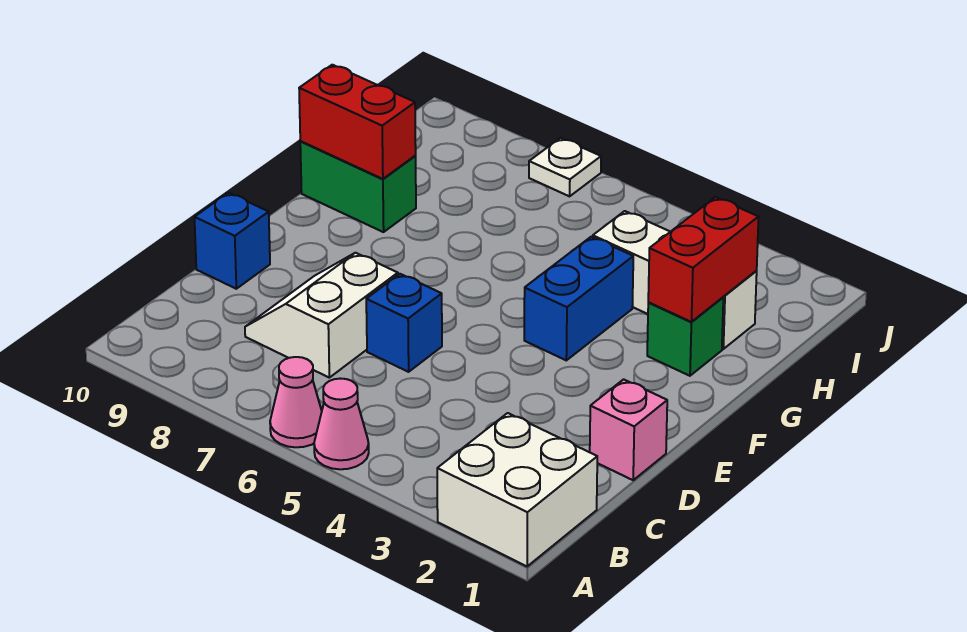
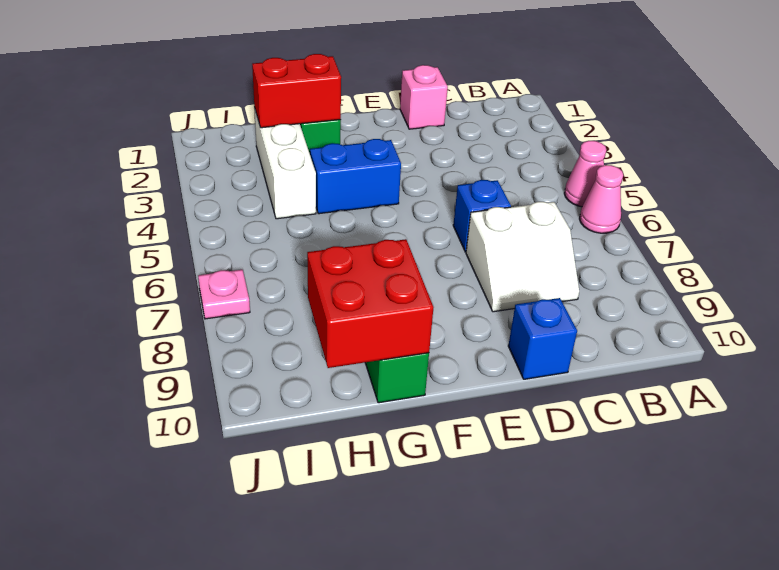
white brick A1:B2 level 1 -> none
red brick G9:G10 level 2 -> red brick G9:H10 level 2
white plate J7 level 1 -> pink plate J7 level 1

